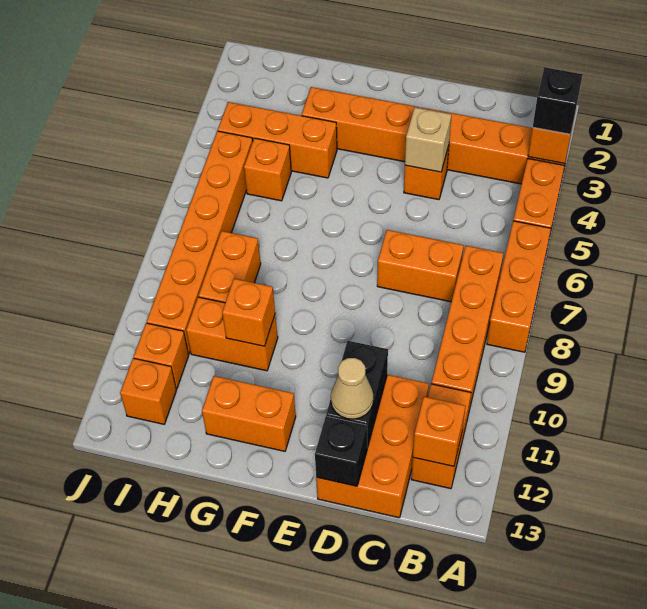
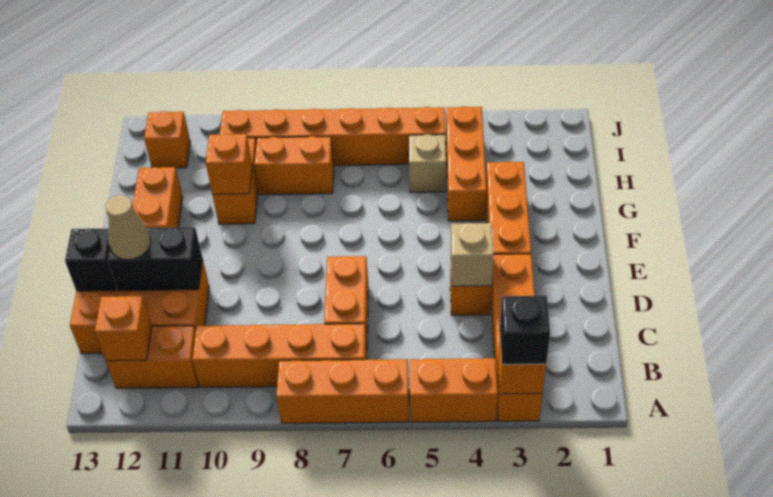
orange brick H5 level 1 -> tan brick H5 level 1
orange brick I11 level 1 -> none

